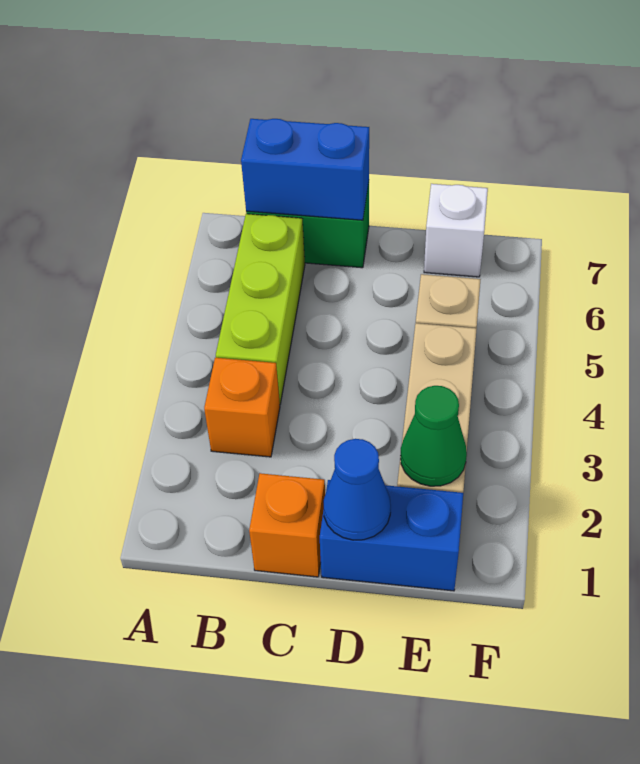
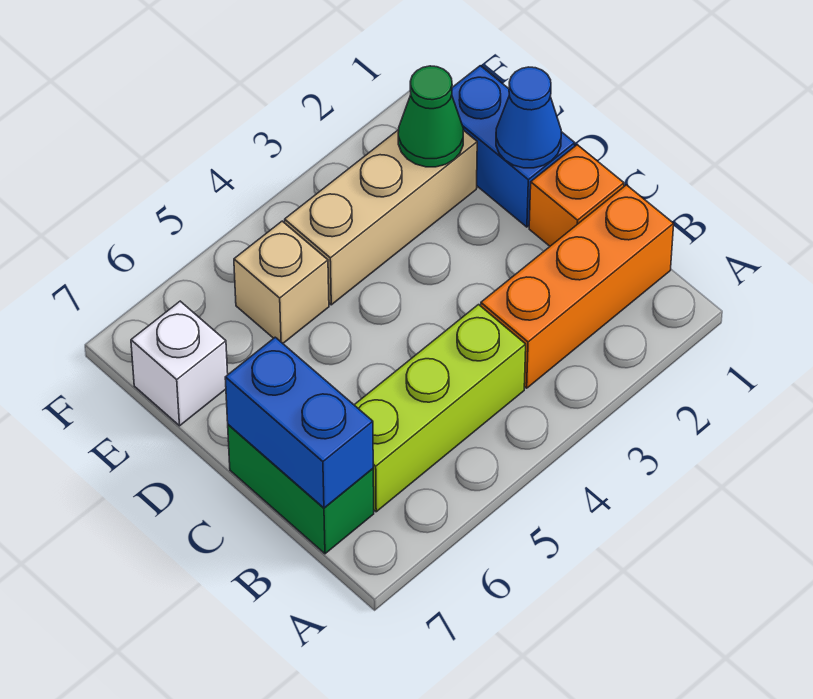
orange brick B3 level 1 -> orange brick B1:B3 level 1

